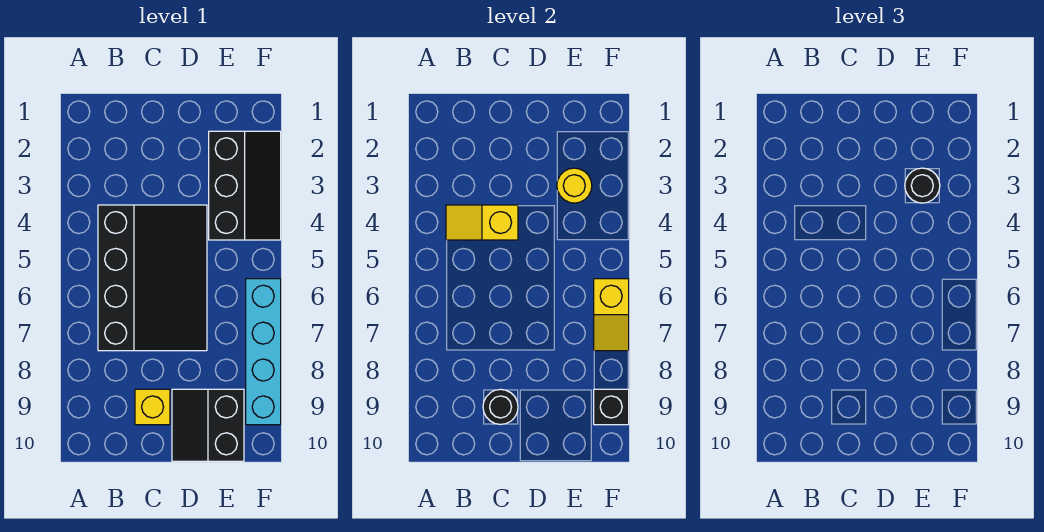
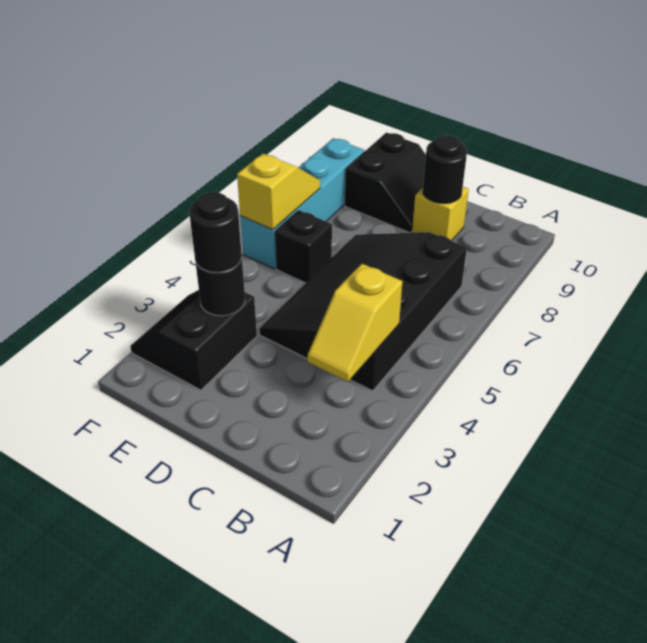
yellow slope B4:C4 level 2 top C -> yellow slope B3:B4 level 2 top 4
black slope E2:F4 level 1 top E -> black slope E2:F3 level 1 top E
yellow round brick E3 level 2 -> black round brick E3 level 2
black brick F9 level 2 -> black brick E6 level 1

